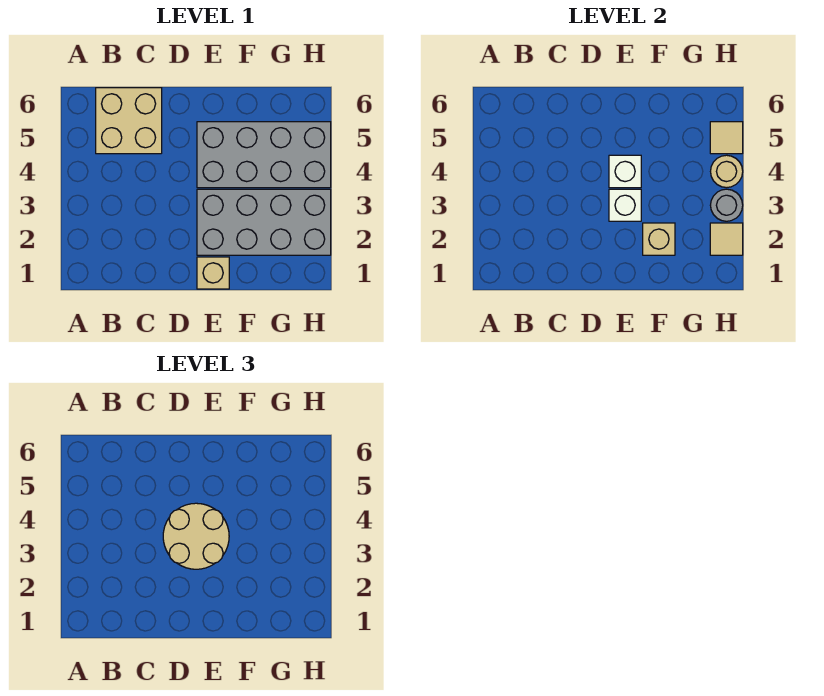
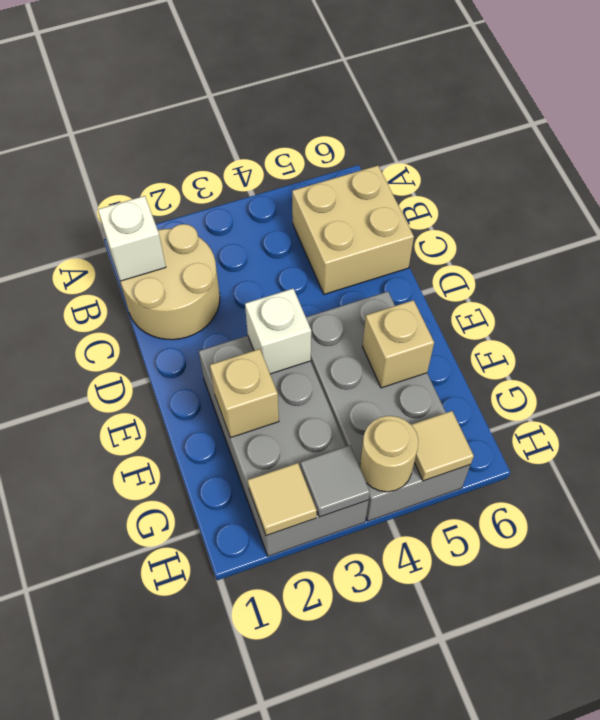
tan round brick D3:E4 level 3 -> tan round brick B1:C2 level 1
tan brick E1 level 1 -> tan brick F5 level 2
white brick E4 level 2 -> white brick B1 level 2
grey round brick H3 level 2 -> grey tile H3 level 2

